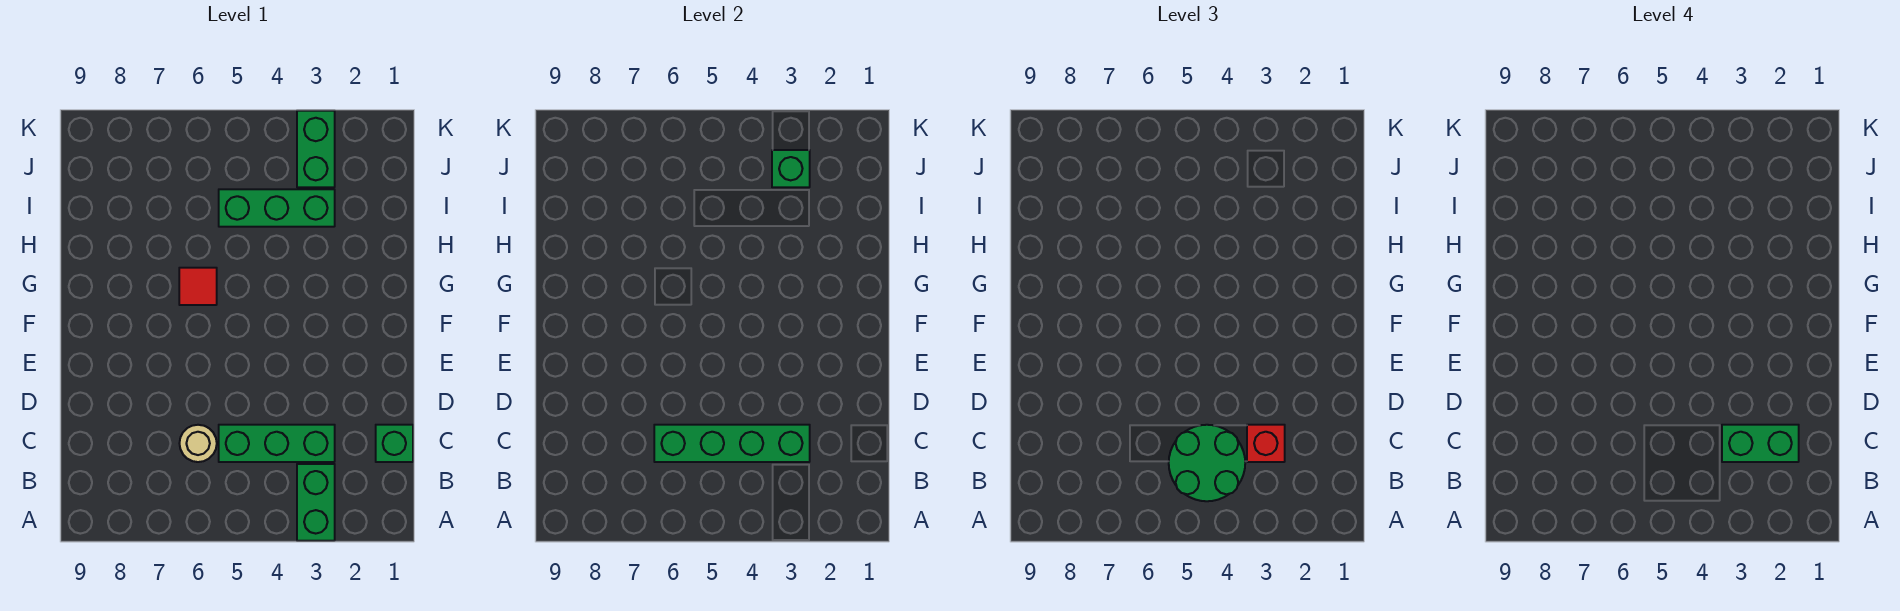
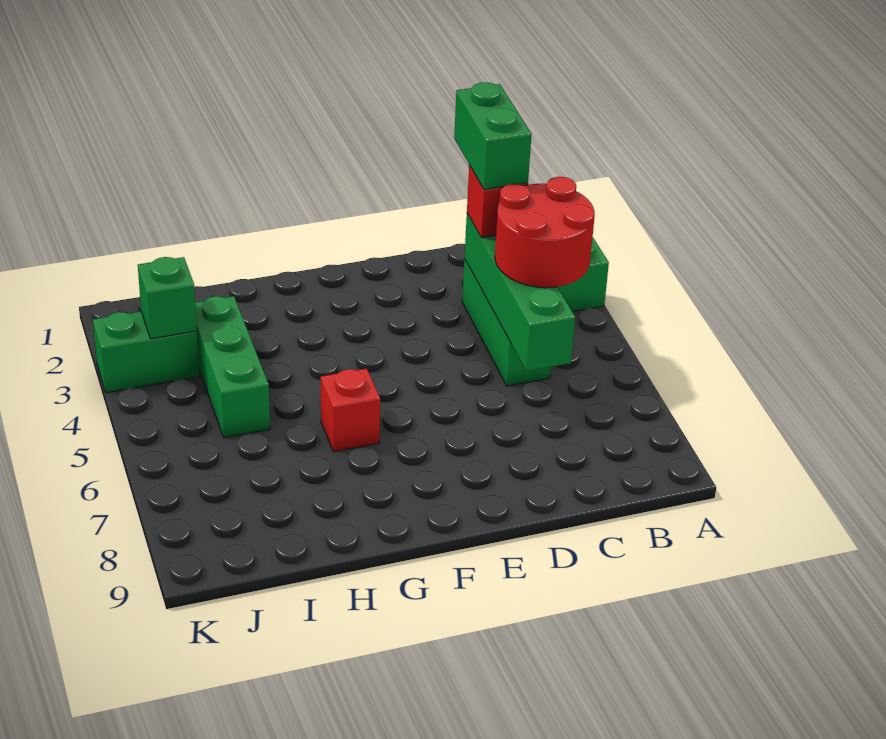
green round brick B4:C5 level 3 -> red round brick B4:C5 level 3
green brick C1 level 1 -> none
tan round brick C6 level 1 -> none
red tile G6 level 1 -> red brick G6 level 1

